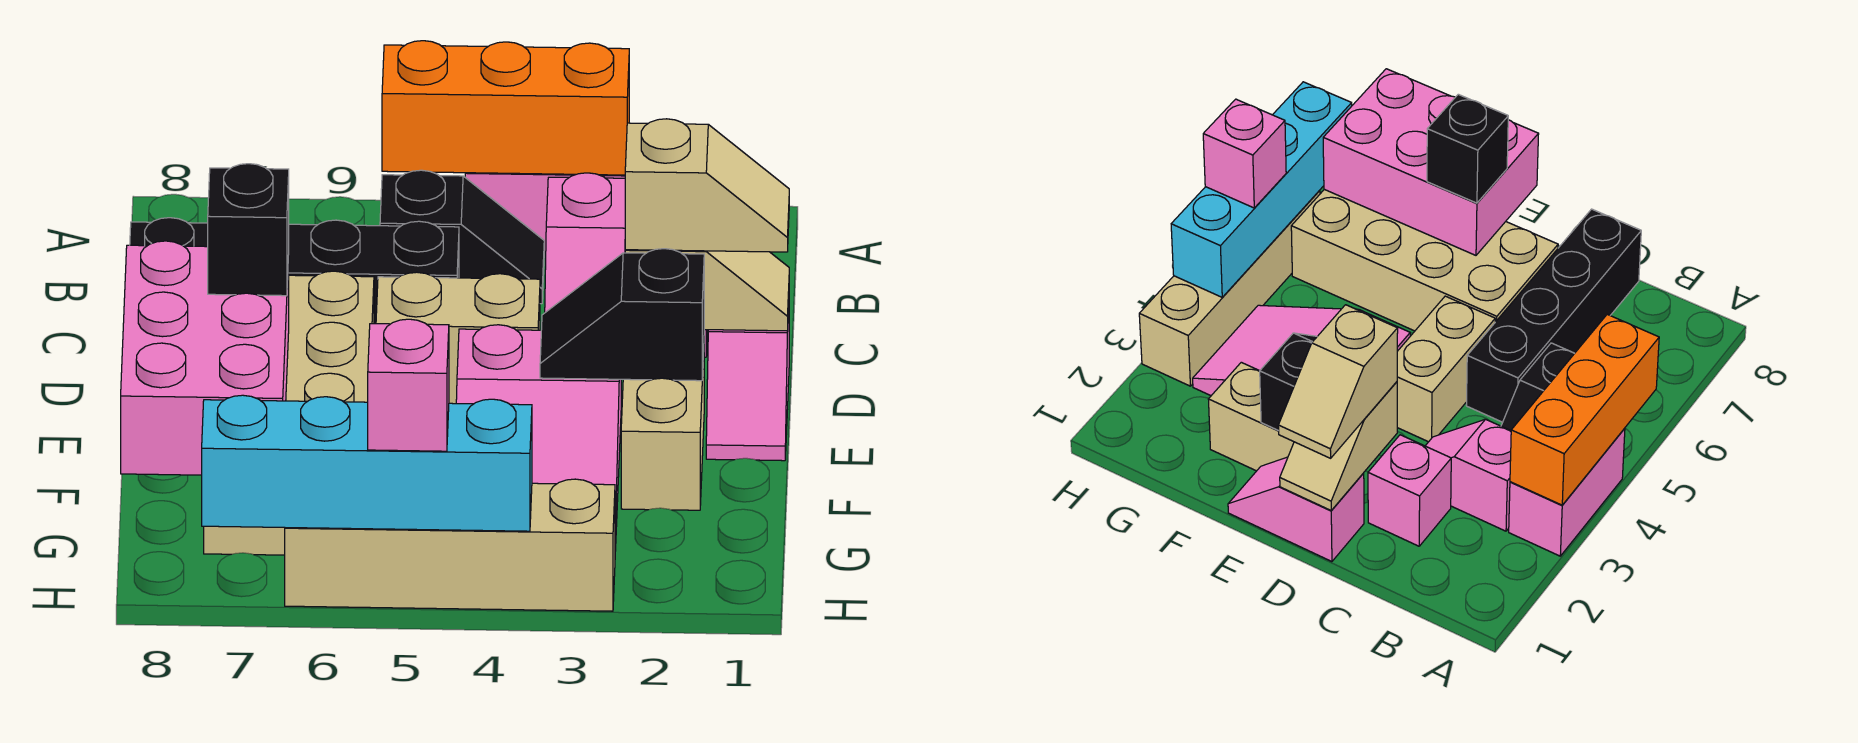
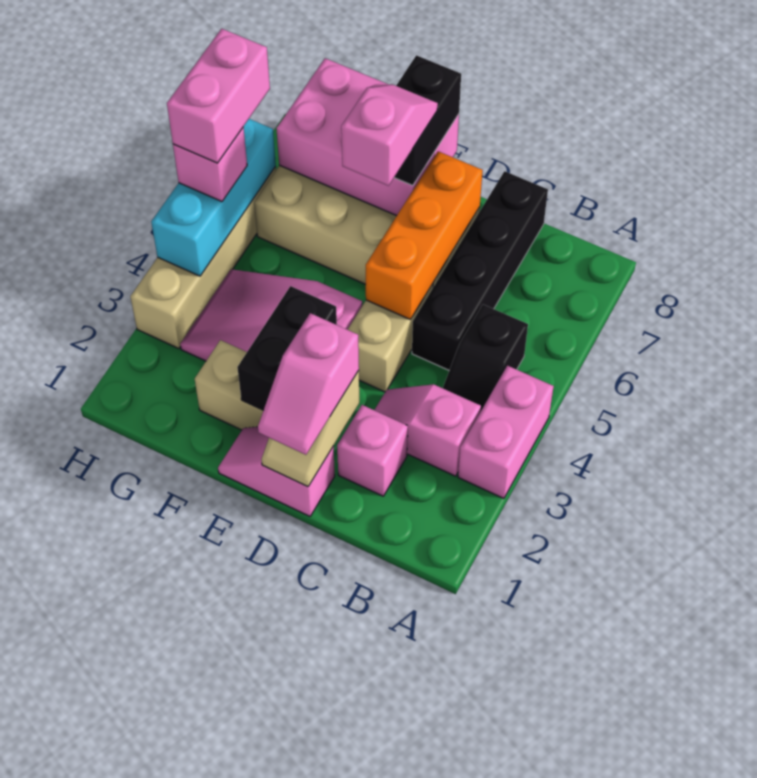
orange brick A3:A5 level 2 -> orange brick D5:D7 level 2
tan slope D1:D2 level 3 top 2 -> pink slope D1:D2 level 3 top 2
black slope E2:E3 level 2 top 2 -> black brick E2:E3 level 2
none -> pink slope E6:E7 level 4 top 6
black brick E7 level 3 -> black brick E7:E8 level 3
cyan brick H4:H7 level 2 -> cyan brick H4:H6 level 2
none -> pink brick H5:H6 level 4

